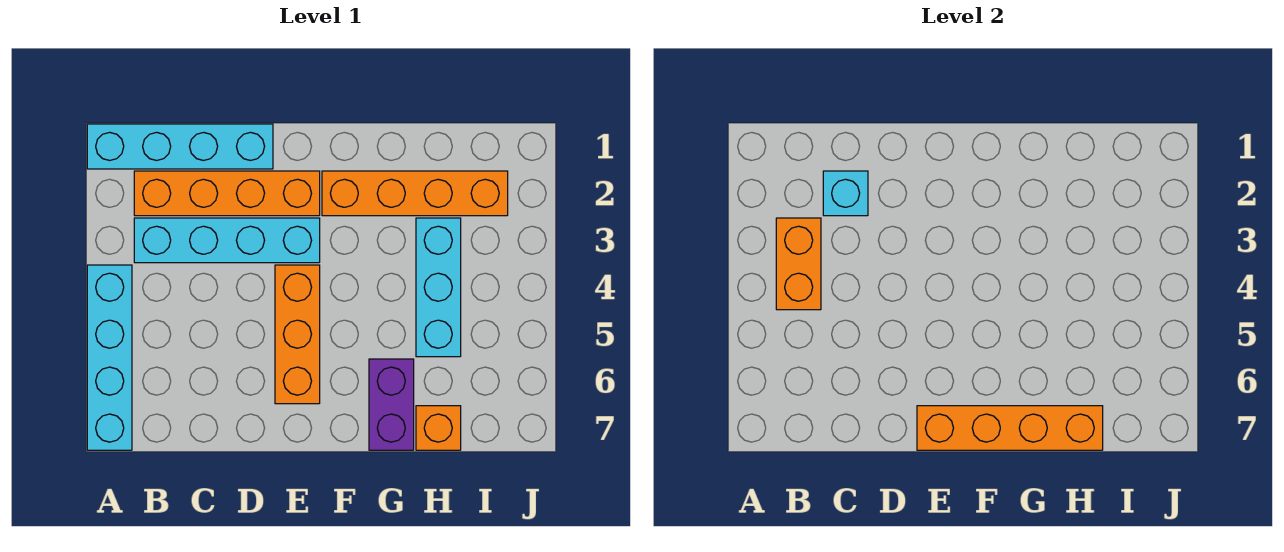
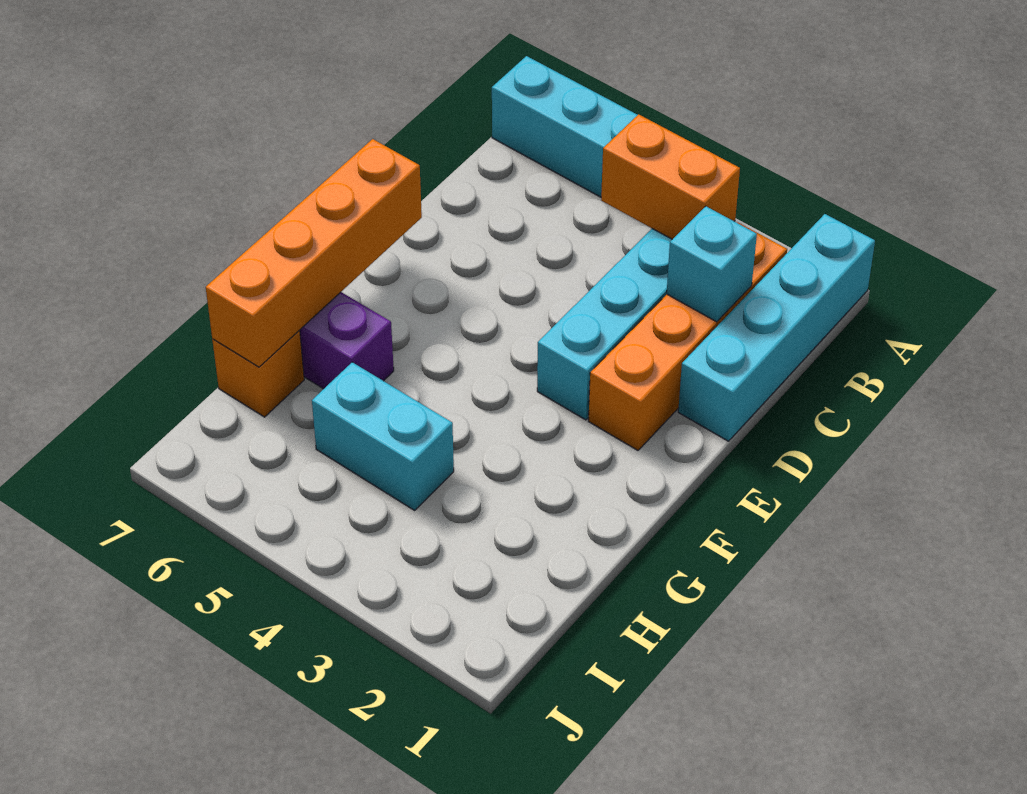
orange brick E4:E6 level 1 -> none
orange brick F2:I2 level 1 -> none
cyan brick H3:H5 level 1 -> cyan brick H4:H5 level 1

